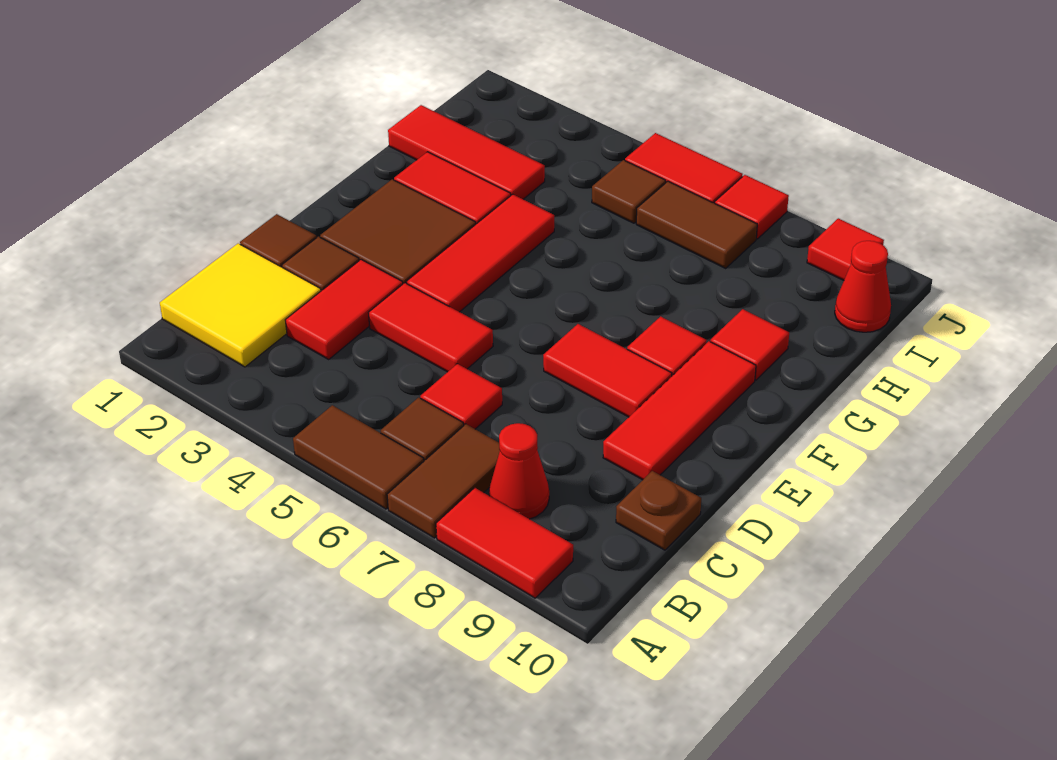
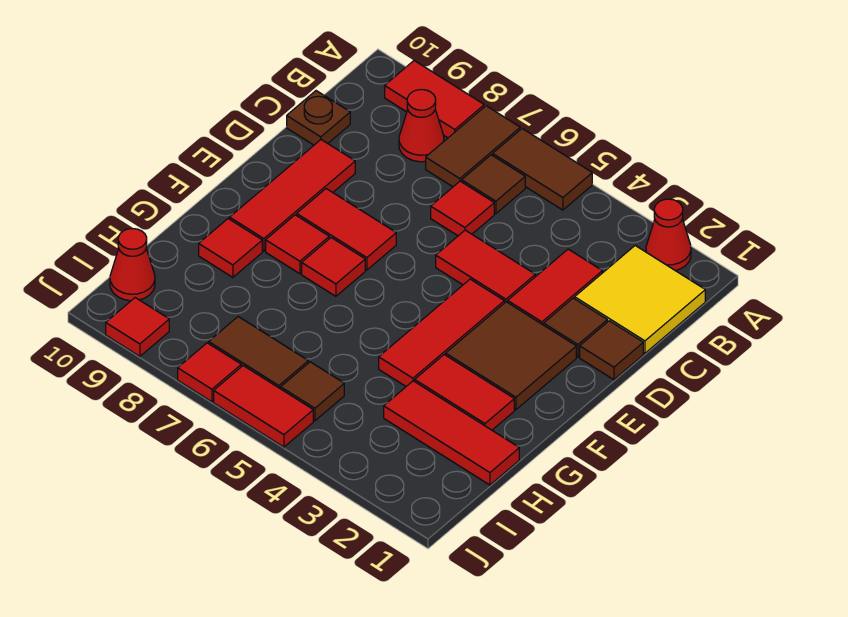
none -> red cone A2 level 1
none -> red tile F7 level 1

